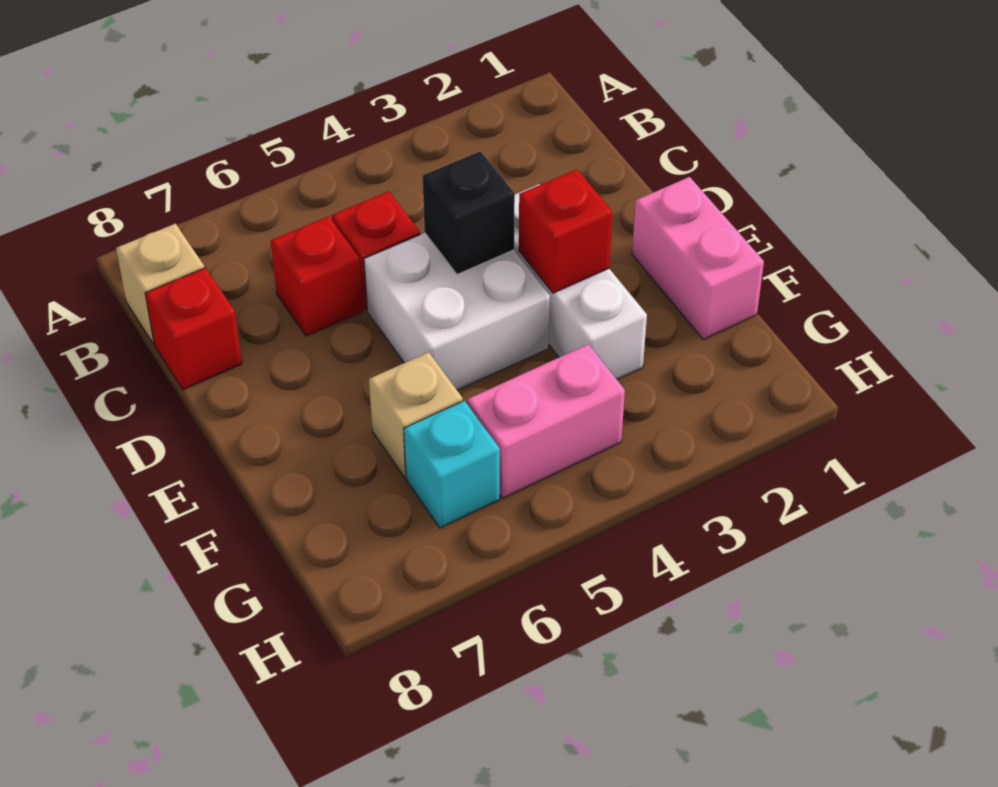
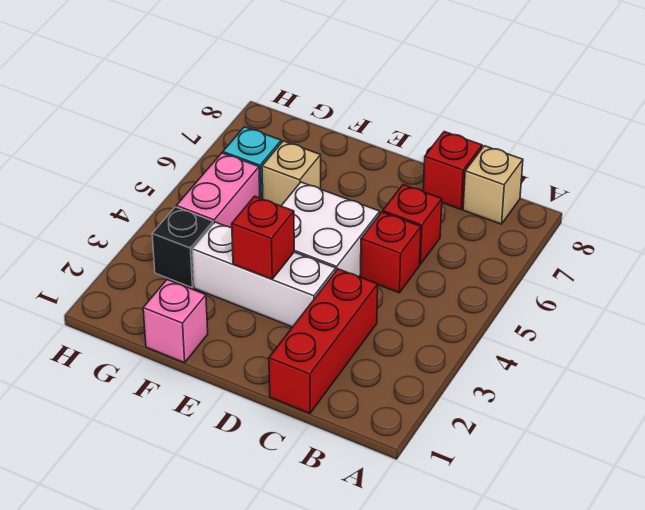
none -> red brick C1:C3 level 1
black brick D4 level 2 -> black brick G3 level 1
pink brick E1:F1 level 1 -> pink brick F1 level 1

